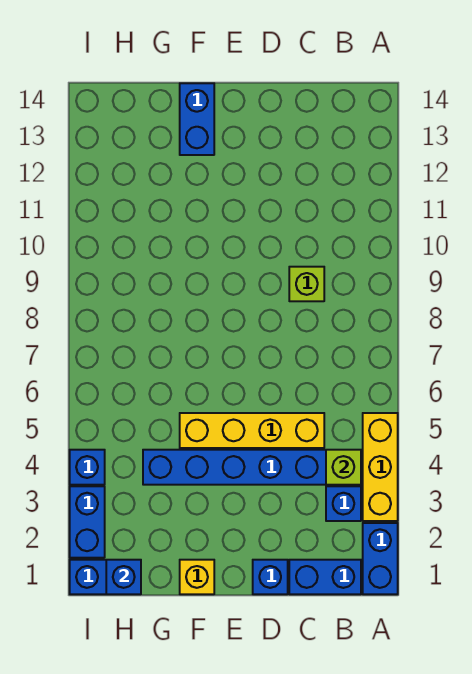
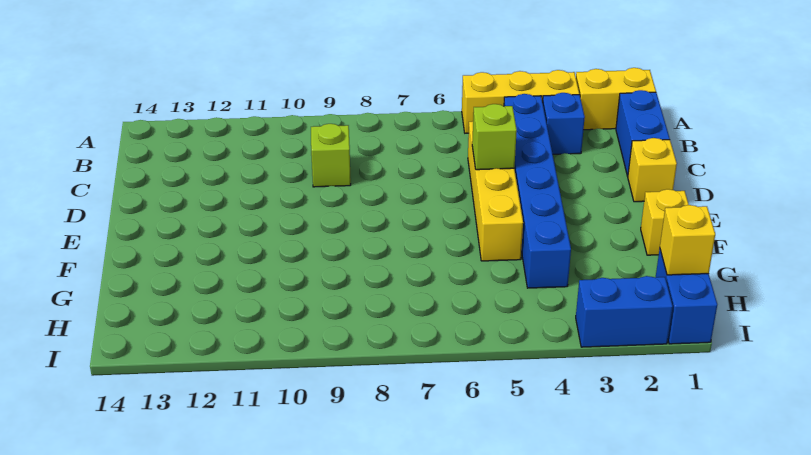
blue brick A1:A2 level 1 -> yellow brick A1:A2 level 1
lime brick B4 level 2 -> lime brick D5 level 2
blue brick D1 level 1 -> yellow brick D1 level 1
blue brick F13:F14 level 1 -> none
blue brick H1 level 2 -> yellow brick H1 level 2
blue brick I4 level 1 -> none

